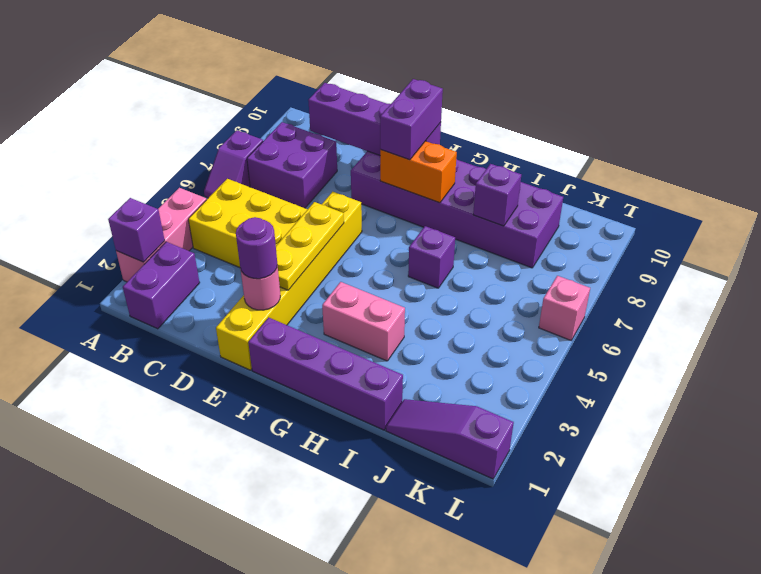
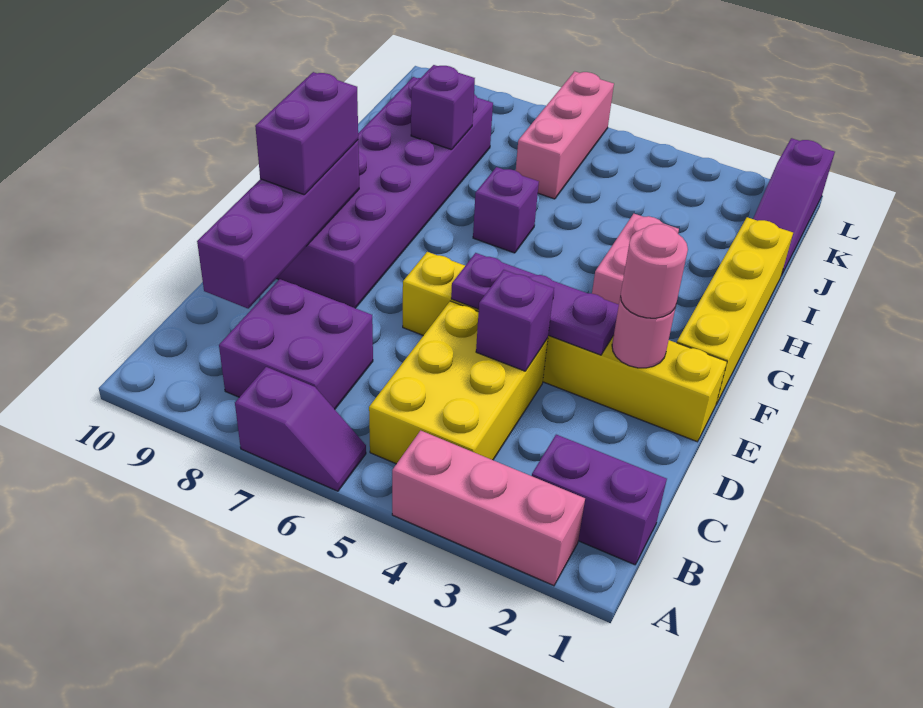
purple brick A2 level 2 -> purple brick D4 level 2
purple round brick E2 level 3 -> pink round brick E2 level 3
yellow plate E3:E5 level 2 -> purple plate E3:E5 level 2
purple brick F1:I1 level 1 -> yellow brick F1:I1 level 1
orange brick F8:G8 level 2 -> none
purple brick F8:F9 level 3 -> purple brick E9:F9 level 3
pink brick L6 level 1 -> pink brick J6:L6 level 1

